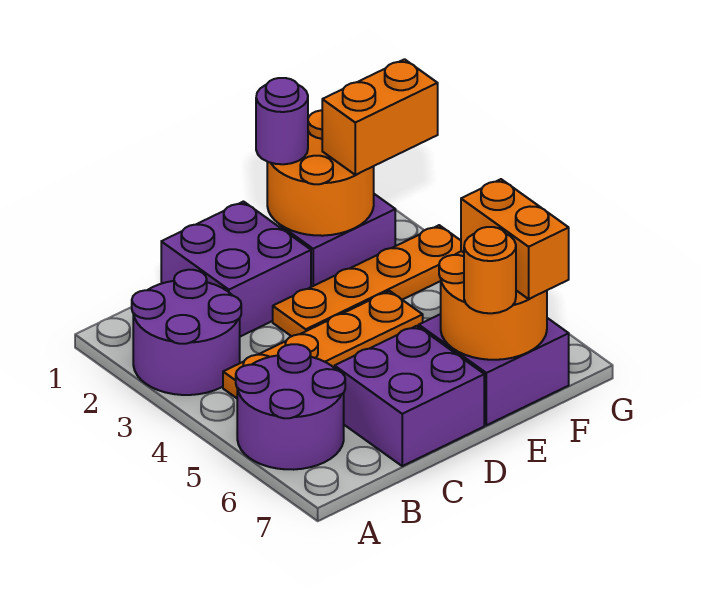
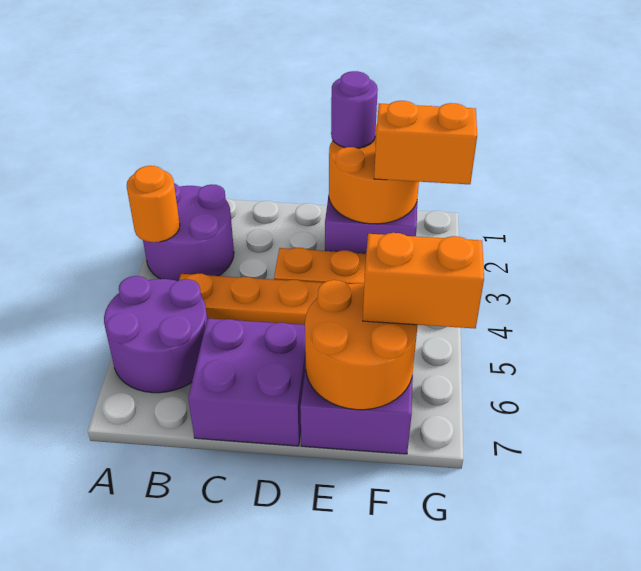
purple brick C1:D2 level 1 -> none
orange round brick E7 level 3 -> orange round brick A3 level 2
orange brick F6:F7 level 3 -> orange brick F6:G6 level 3

